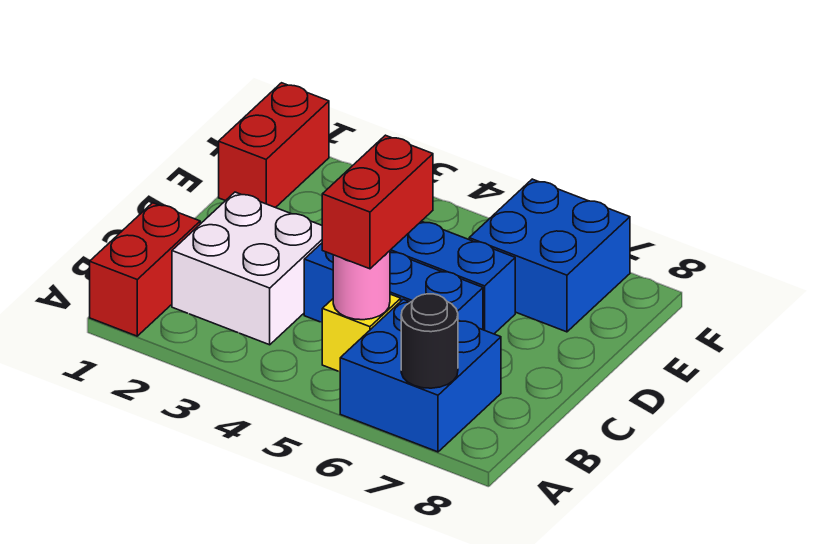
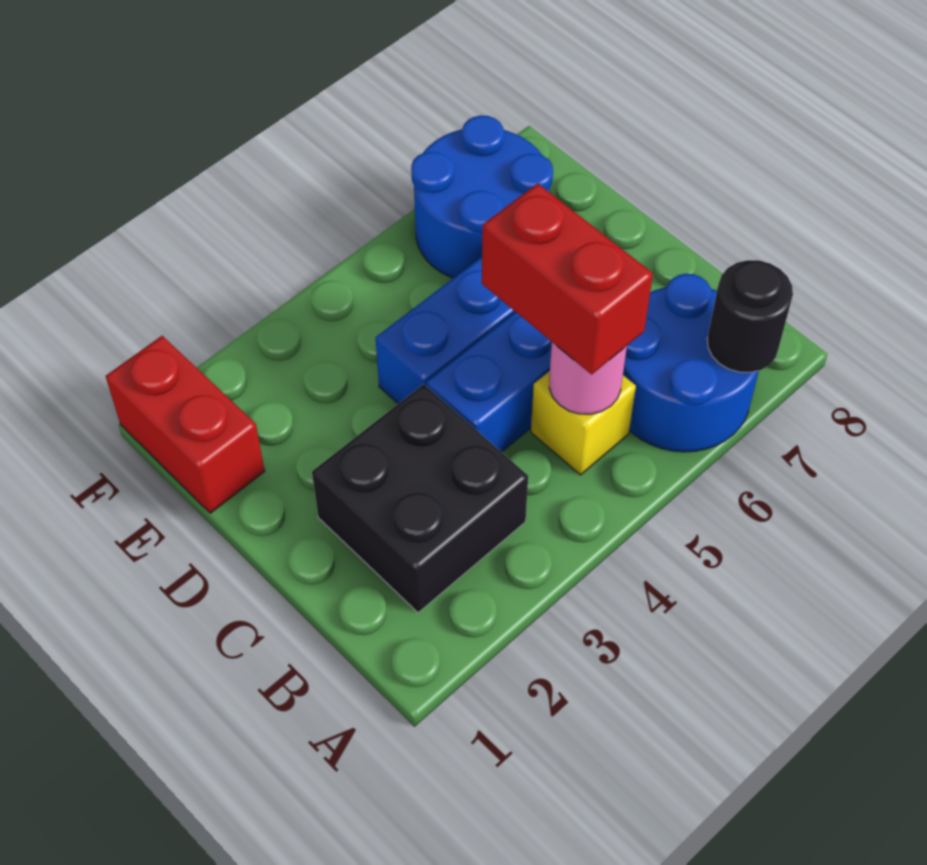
red brick A1:B1 level 1 -> none
blue brick A6:B7 level 1 -> blue round brick A6:B7 level 1
white brick B2:C3 level 1 -> black brick B2:C3 level 1
blue brick E6:F7 level 1 -> blue round brick E6:F7 level 1

